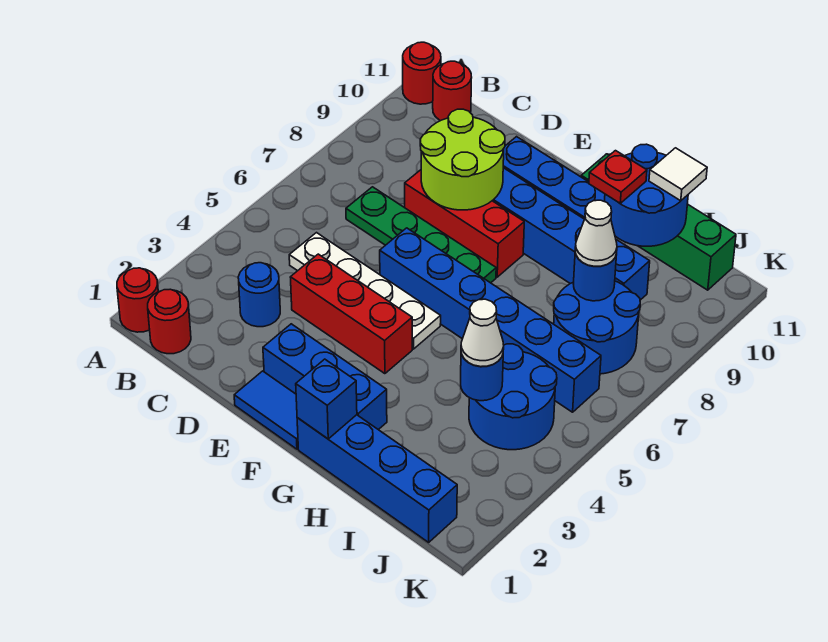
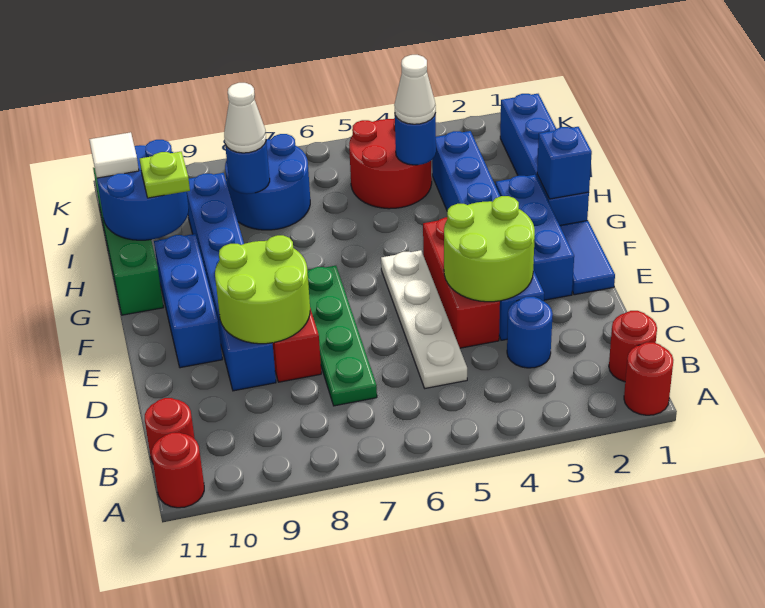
none -> lime round brick D3:E4 level 2
blue brick E6:J6 level 1 -> blue brick D3:I3 level 1
red plate H10 level 3 -> lime plate H10 level 3
blue round brick I4:J5 level 1 -> red round brick I4:J5 level 1

